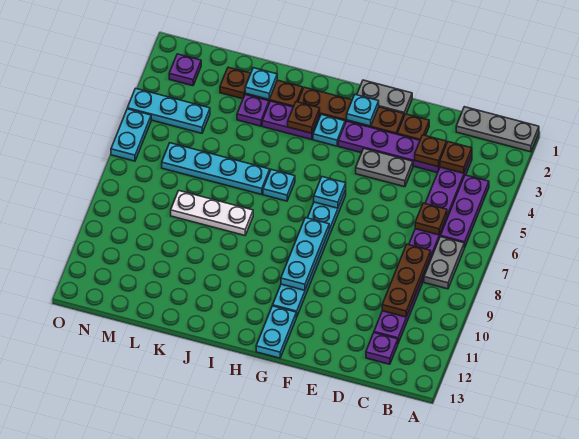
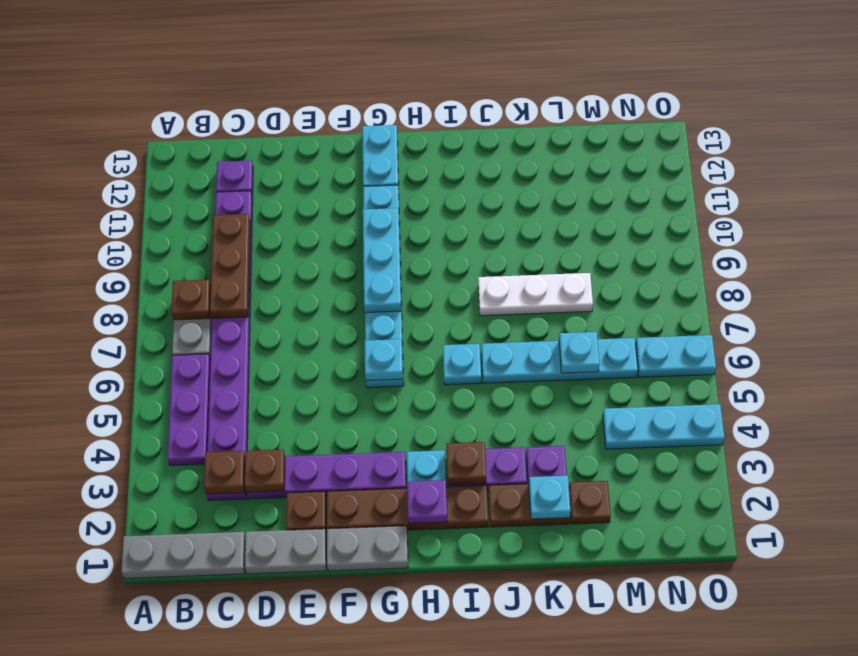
brown plate C6 level 2 -> brown plate B8 level 2
grey plate E4:F4 level 1 -> grey plate D1:E1 level 1
cyan plate G2 level 2 -> cyan plate L6 level 2
purple plate N2 level 1 -> purple plate H2 level 2
cyan plate O5:O6 level 1 -> cyan plate N6:O6 level 1

